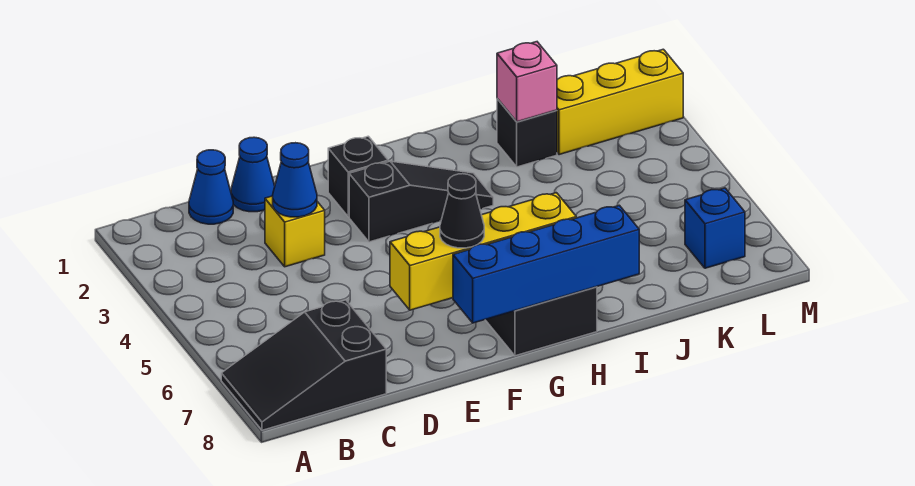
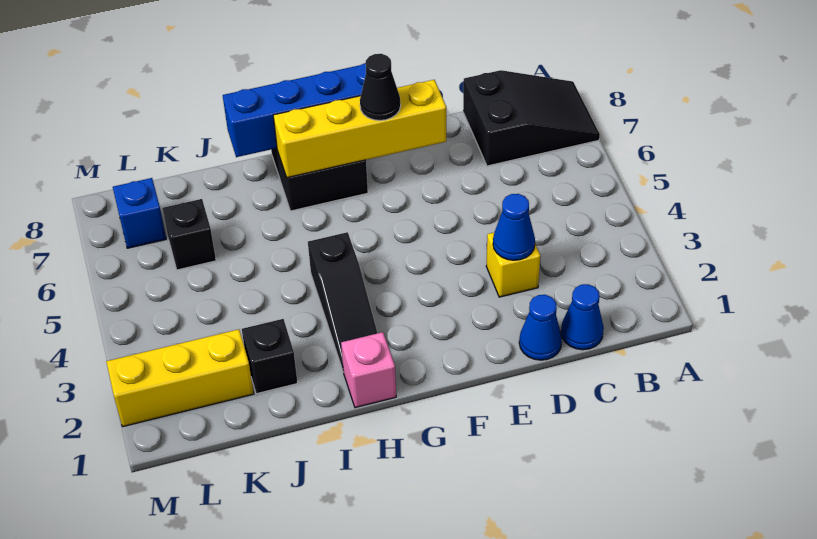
black brick F2 level 1 -> black brick K6 level 1
black slope F3:H3 level 1 top F -> black slope H2:H4 level 1 top 4
pink brick J2 level 2 -> pink brick H1 level 1

